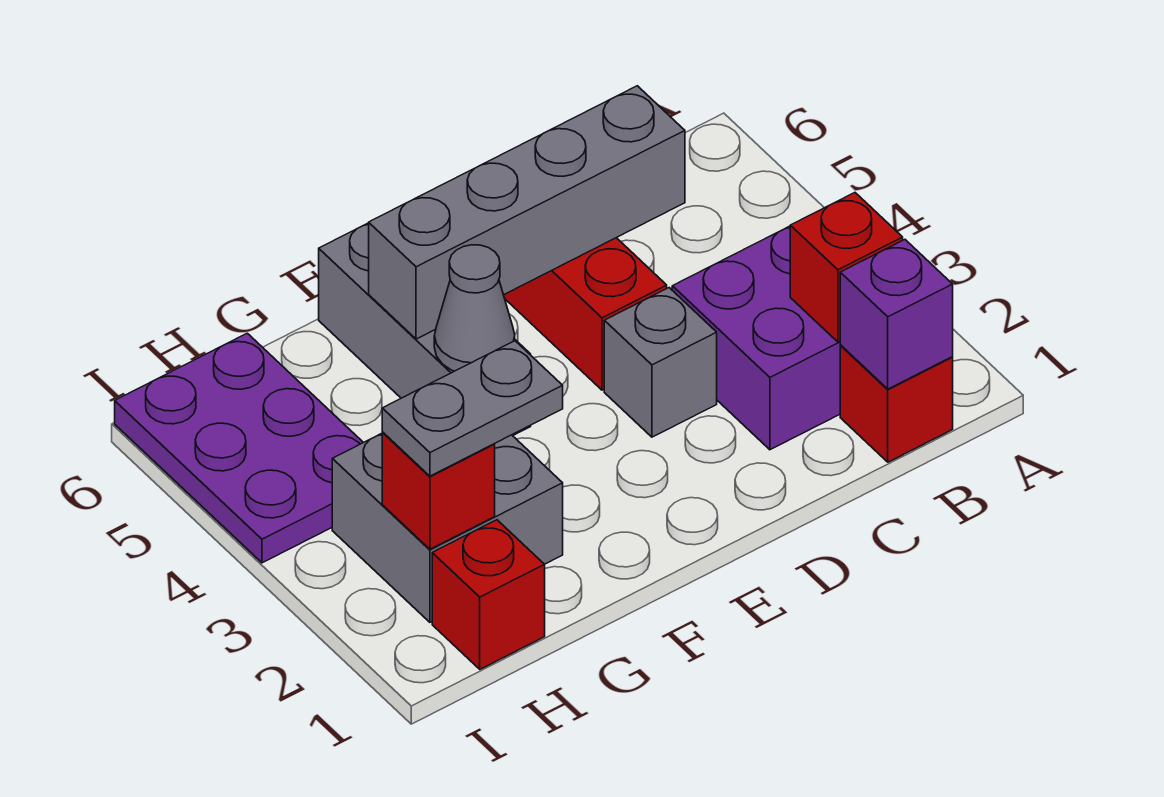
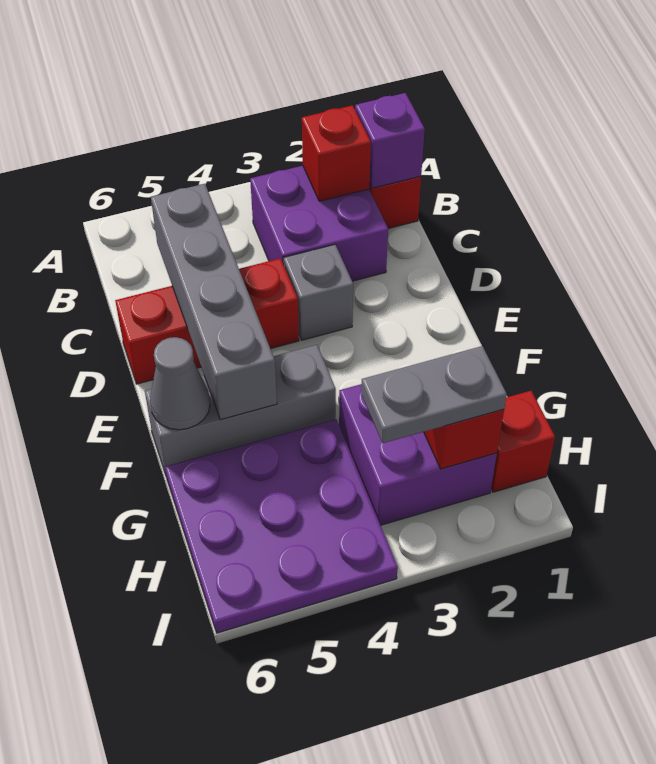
grey cone F4 level 2 -> grey cone F6 level 2
grey brick G2:H3 level 1 -> purple brick G2:H3 level 1
grey plate G2:H2 level 3 -> grey plate H2:H3 level 3
purple plate H4:I6 level 1 -> purple plate G4:I6 level 1

